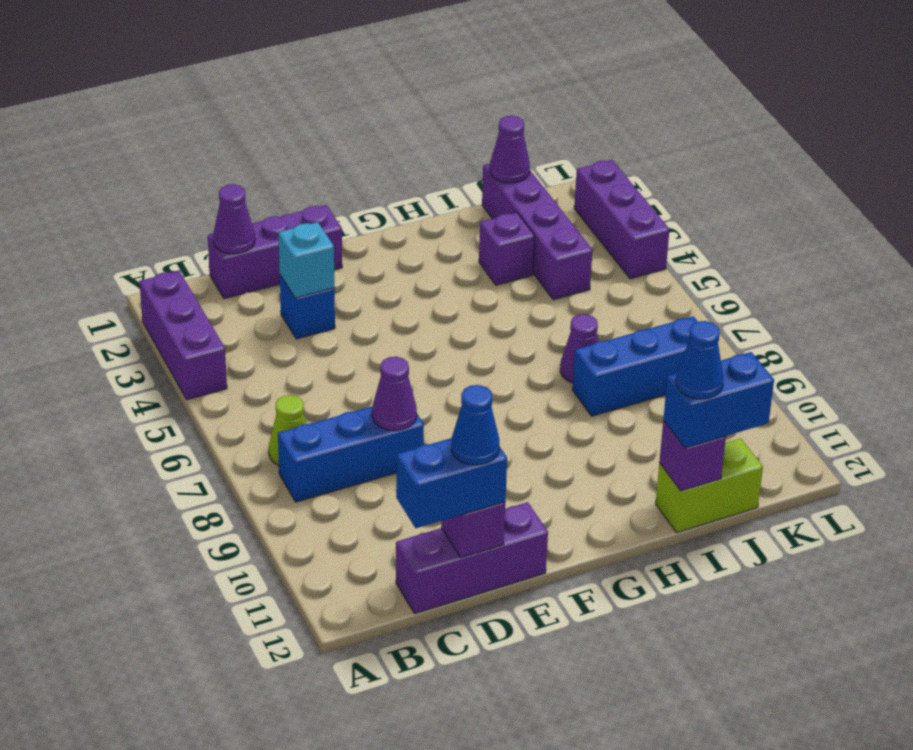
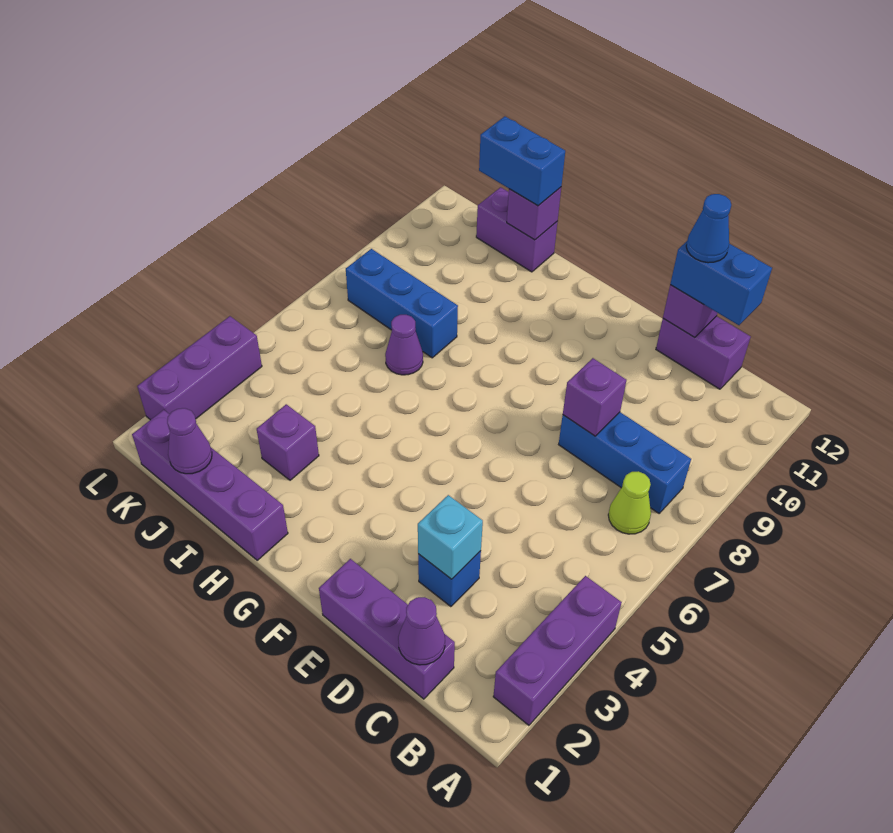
purple brick C12:E12 level 1 -> purple brick C12:D12 level 1
purple cone D8 level 2 -> purple brick D8 level 2
lime brick I12:J12 level 1 -> purple brick I12:J12 level 1
blue cone I12 level 4 -> none
purple brick J1:J4 level 1 -> purple brick H1:K1 level 1

